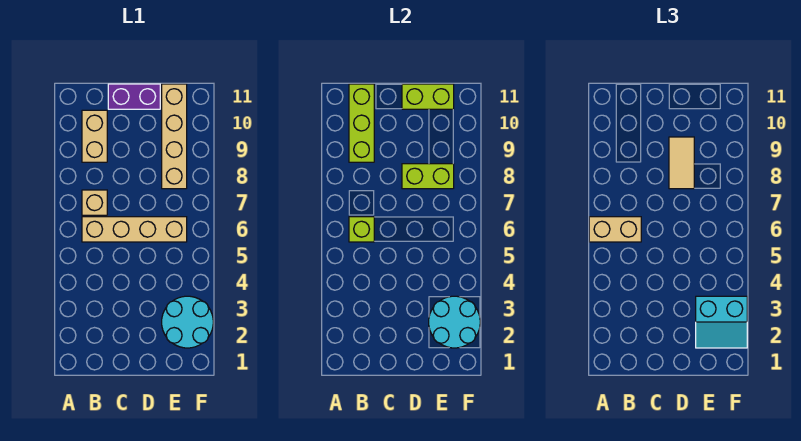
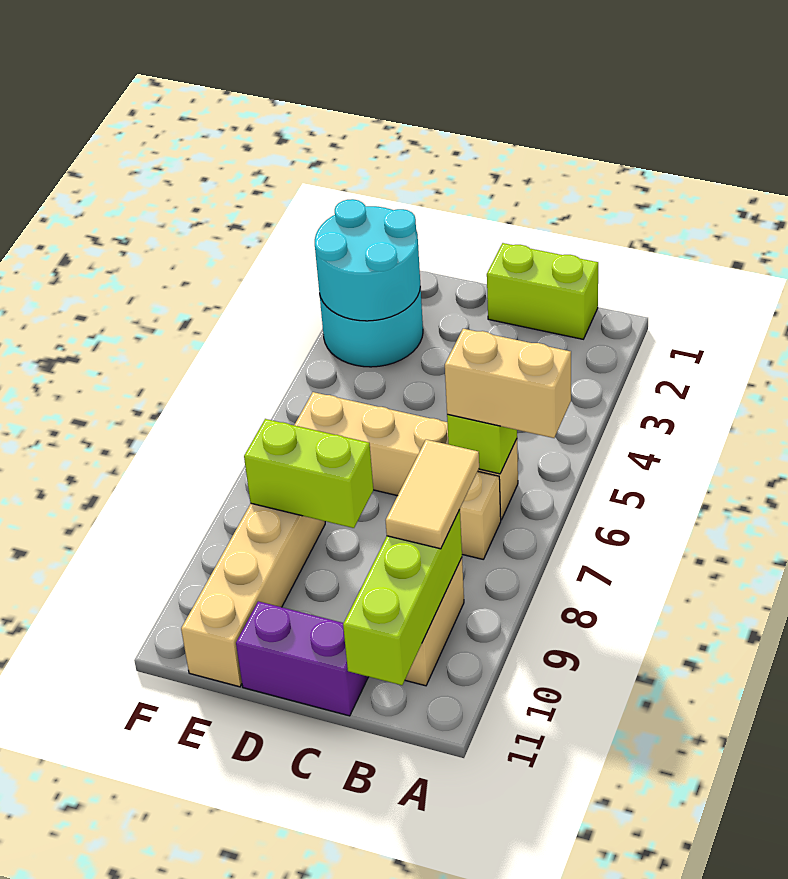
tan tile D8:D9 level 3 -> tan tile B8:B9 level 3
lime brick D11:E11 level 2 -> lime brick B1:C1 level 1
cyan slope E2:F3 level 3 top 3 -> none

